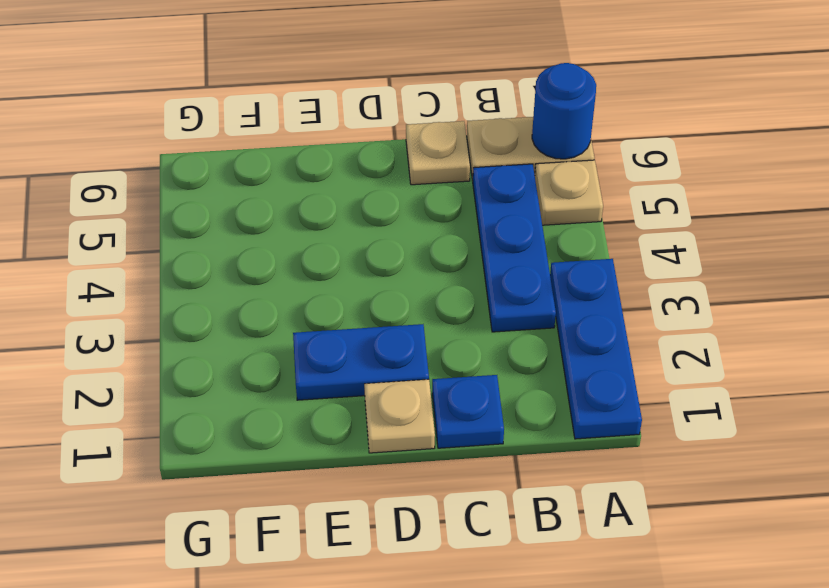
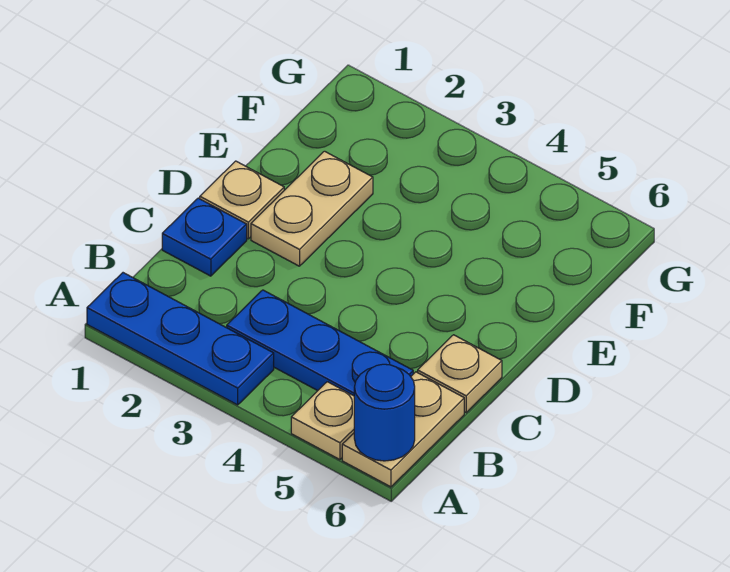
blue plate D2:E2 level 1 -> tan plate D2:E2 level 1

